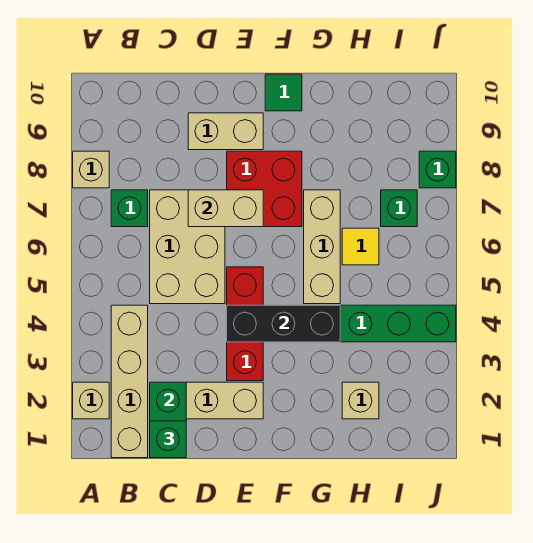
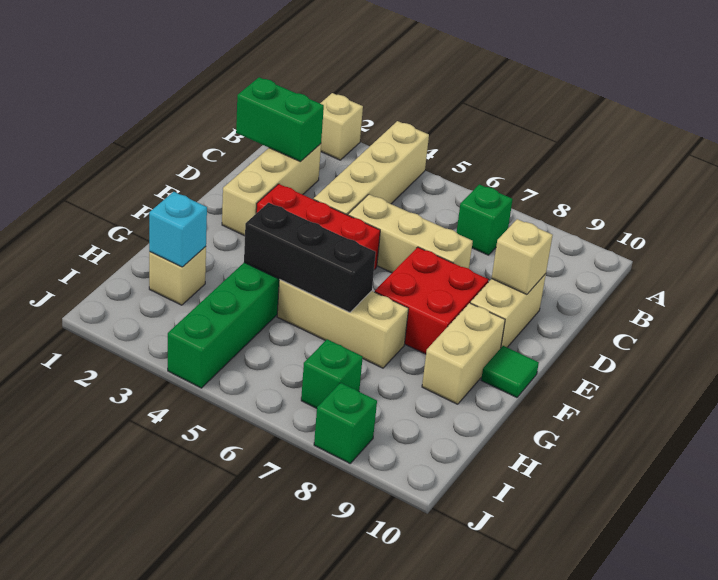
tan brick A8 level 1 -> tan brick D9 level 2
tan brick B1:B4 level 1 -> tan brick A4:D4 level 1
green brick C1 level 3 -> none
tan brick C5:D7 level 1 -> tan brick D5:D7 level 1
tan brick D7:E7 level 2 -> tan brick F9:G9 level 1
black brick E4:G4 level 2 -> black brick G4:G6 level 2
none -> cyan brick H2 level 2
yellow tile H6 level 1 -> none

